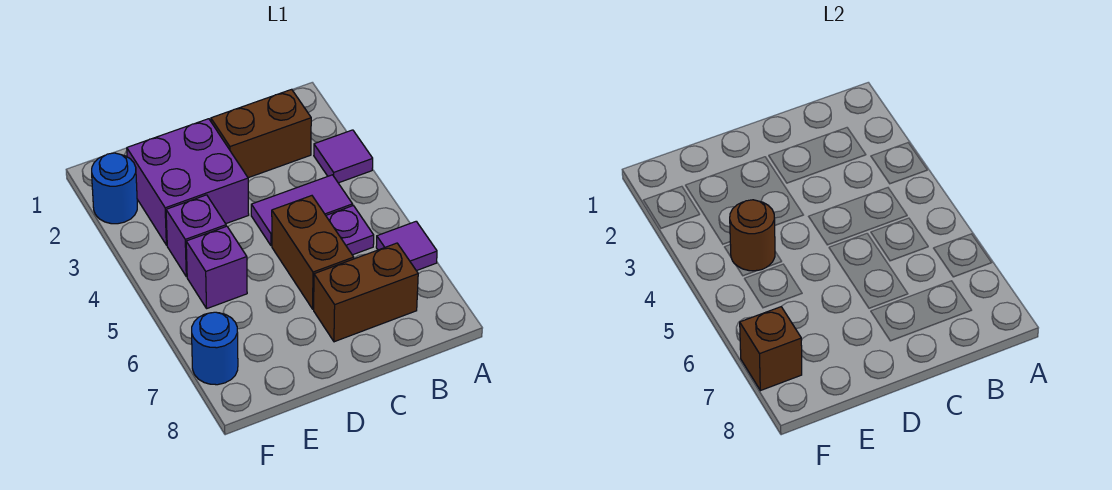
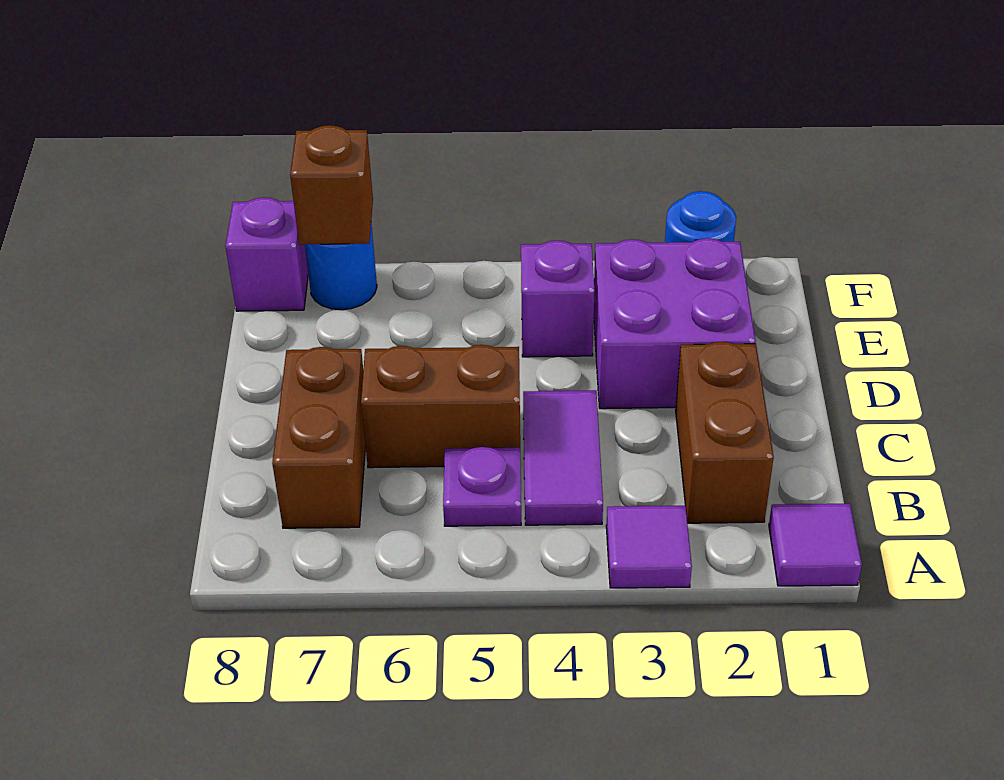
purple tile A6 level 1 -> purple tile A1 level 1
brown round brick E4 level 2 -> none
purple brick E5 level 1 -> purple brick F8 level 1

